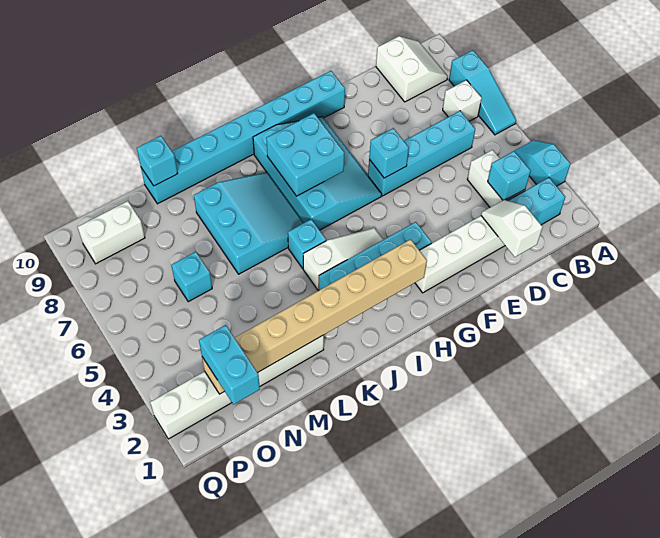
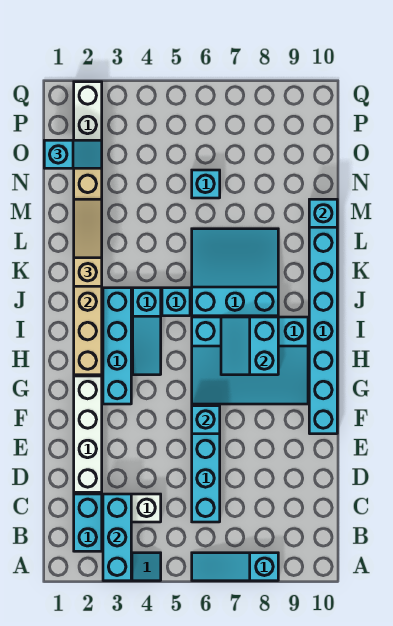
white brick B7 level 1 -> none
white slope B9:C10 level 1 top C -> none
cyan brick C3 level 2 -> cyan brick A3:C3 level 2
white slope D1:D2 level 2 top 1 -> none
white slope H4:J4 level 1 top J -> cyan slope H4:J4 level 1 top J
cyan brick H7:I8 level 2 -> cyan slope H7:I8 level 2 top 8
cyan slope J6:L8 level 1 top L -> cyan slope J6:L8 level 1 top J
none -> tan slope K2:M2 level 3 top K
cyan brick O1:O2 level 3 -> cyan slope O1:O2 level 3 top 1
white brick O9:P9 level 1 -> none

